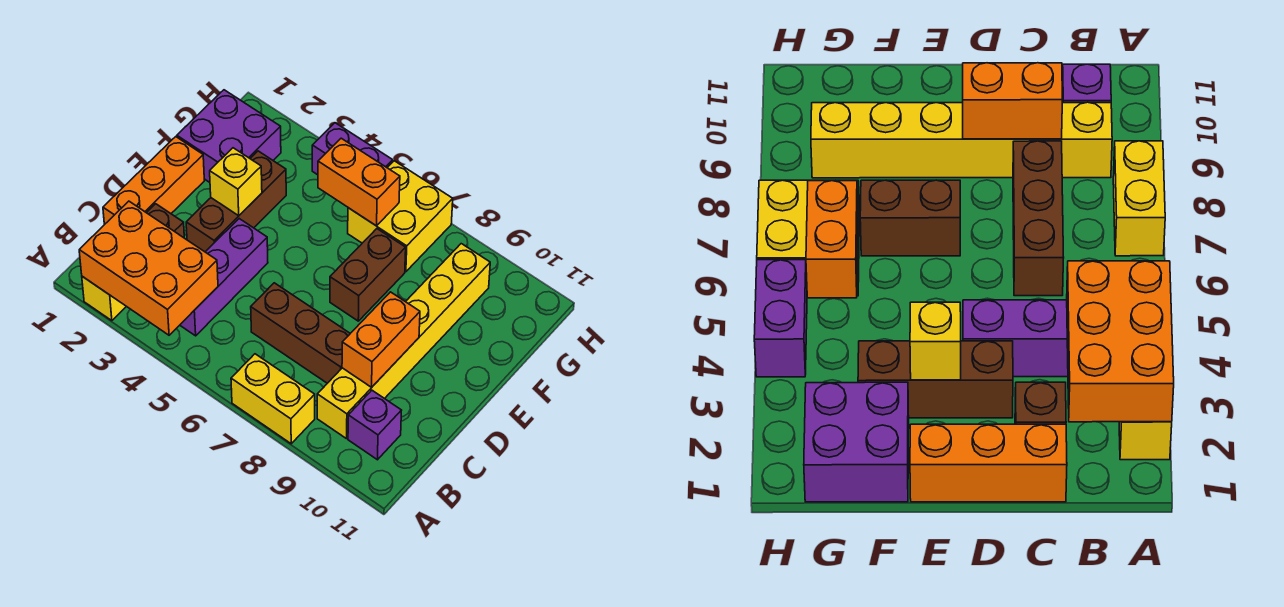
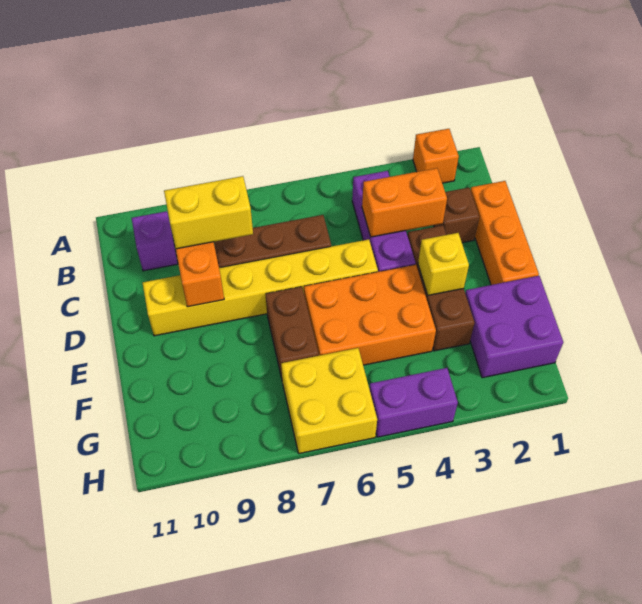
yellow brick A2 level 1 -> orange brick A2 level 1
orange brick A2:B4 level 2 -> orange brick E4:F6 level 1
yellow brick A7:A8 level 1 -> yellow brick C8:C9 level 3
yellow brick B9:G9 level 1 -> yellow brick D5:D10 level 1
orange brick G5:G6 level 2 -> orange brick C3:C4 level 2

